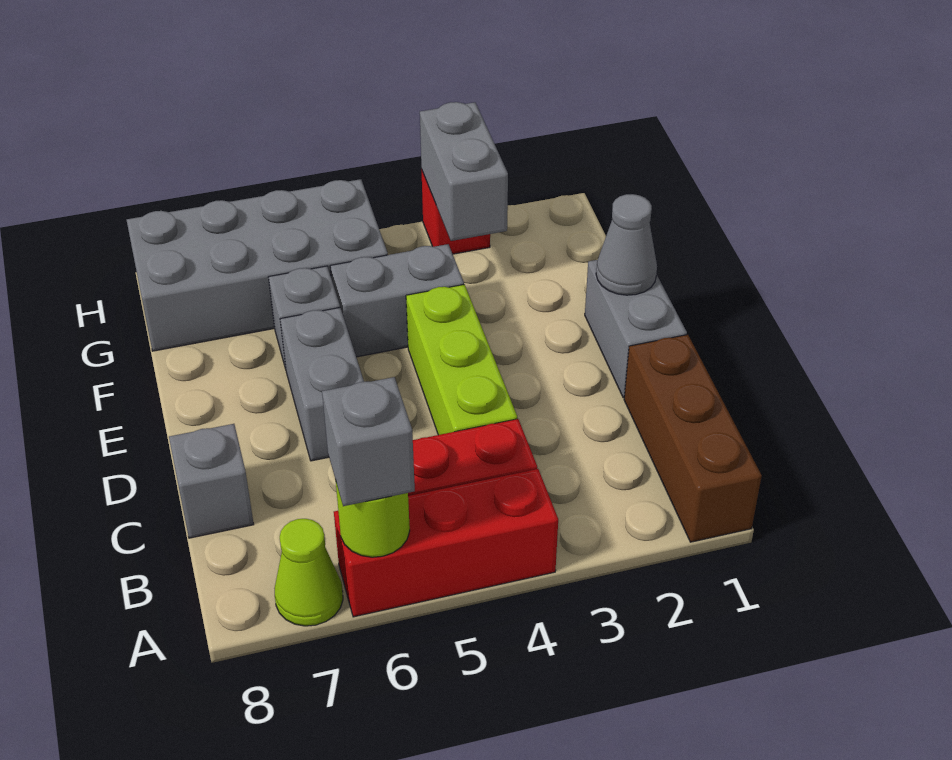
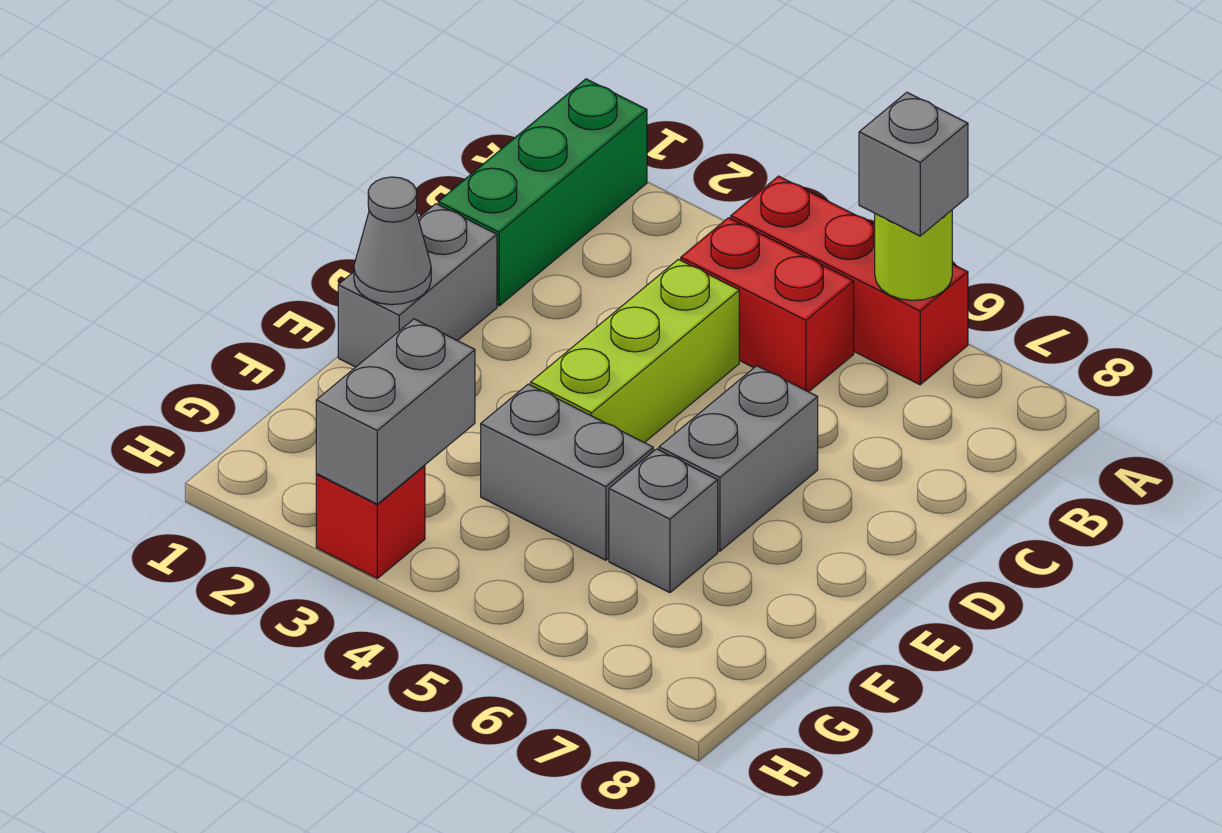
brown brick A1:C1 level 1 -> green brick A1:C1 level 1
lime cone A7 level 1 -> none
grey brick C8 level 1 -> none
grey brick G5:H8 level 1 -> none

